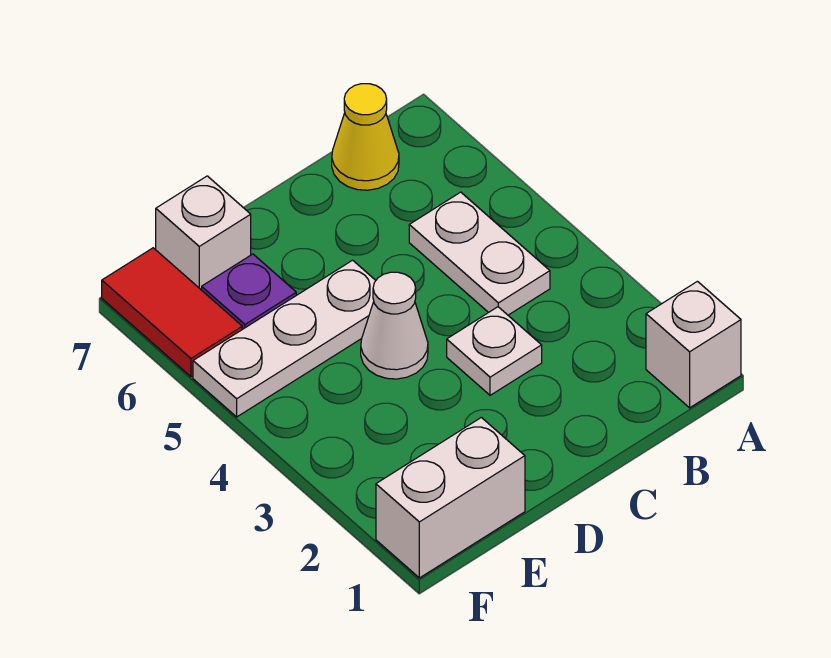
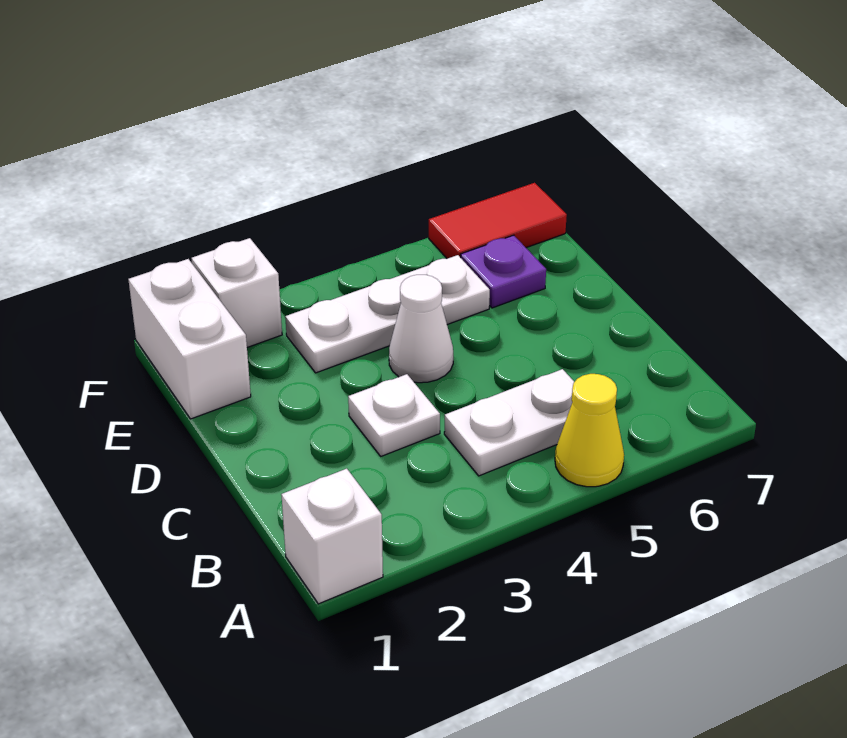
yellow cone B7 level 1 -> yellow cone A5 level 1
white plate D5:F5 level 1 -> white plate E3:E5 level 1
white brick E7 level 1 -> white brick F2 level 1

